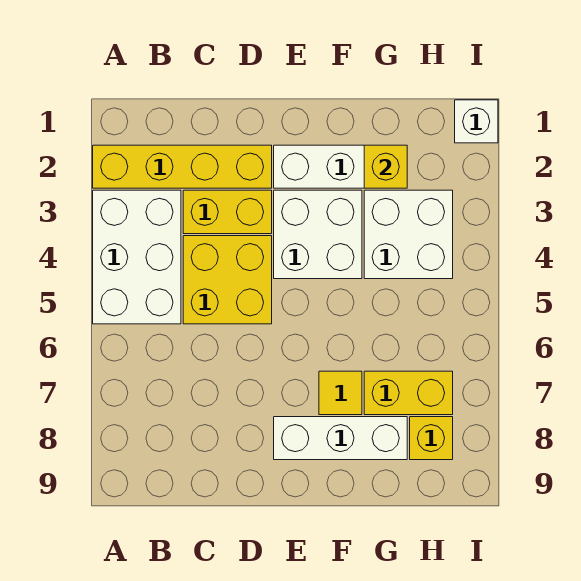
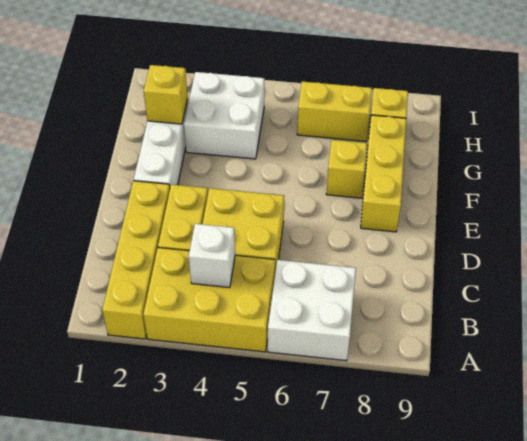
white brick A3:B5 level 1 -> yellow brick A3:B5 level 1
white brick E3:F4 level 1 -> white brick A6:B7 level 1
white brick E8:G8 level 1 -> yellow brick E8:G8 level 1
yellow tile F7 level 1 -> yellow brick F7 level 1
yellow brick G7:H7 level 1 -> yellow brick H6:H7 level 1
white brick I1 level 1 -> white brick B4 level 2

